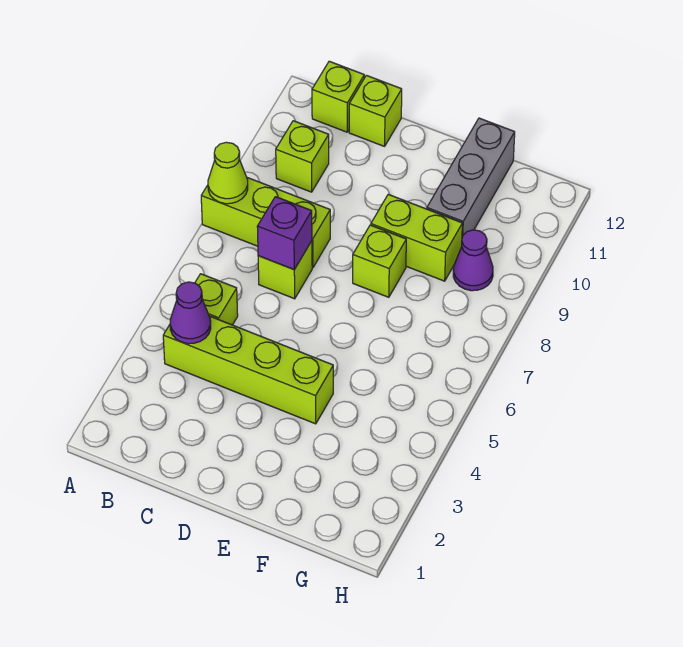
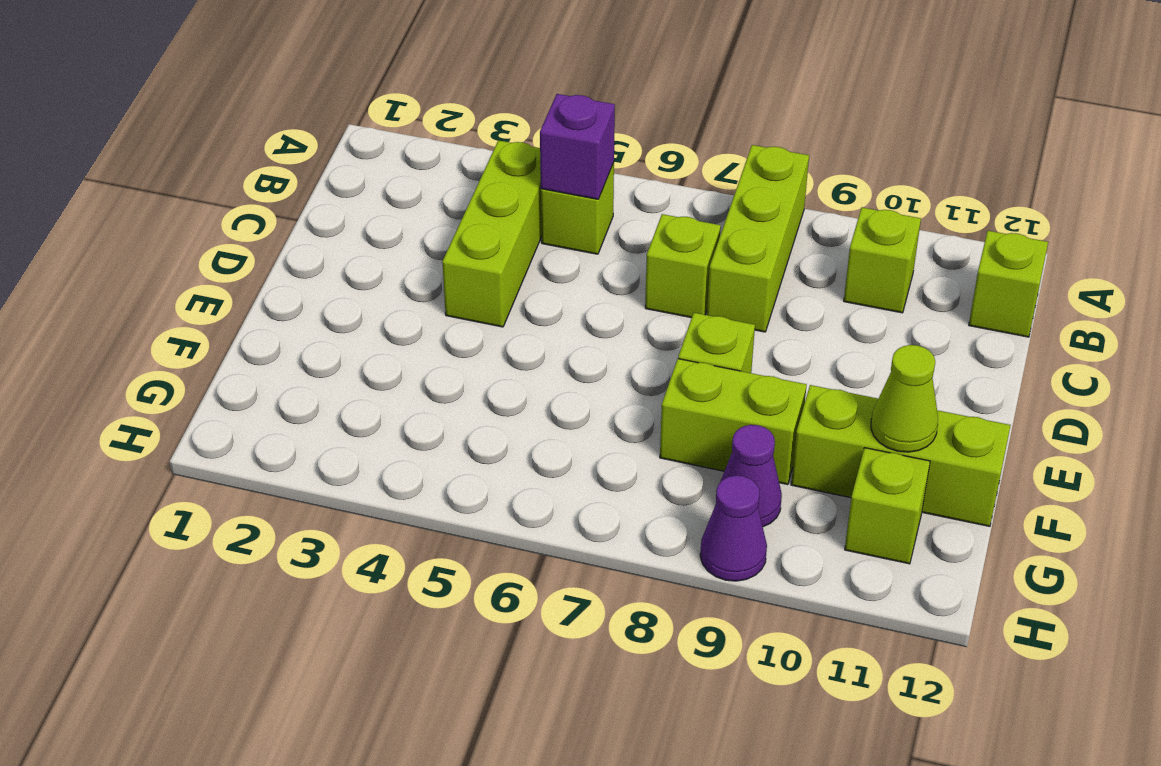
lime cone A8 level 2 -> lime cone F11 level 2
lime brick B4:E4 level 1 -> lime brick B4:D4 level 1
purple cone B4 level 2 -> purple cone H9 level 1
purple brick C7 level 2 -> purple brick B5 level 2
lime brick C12 level 1 -> lime brick G11 level 1
lime brick E9:F9 level 1 -> lime brick F8:F9 level 1
grey brick F10:F12 level 1 -> lime brick F10:F12 level 1

